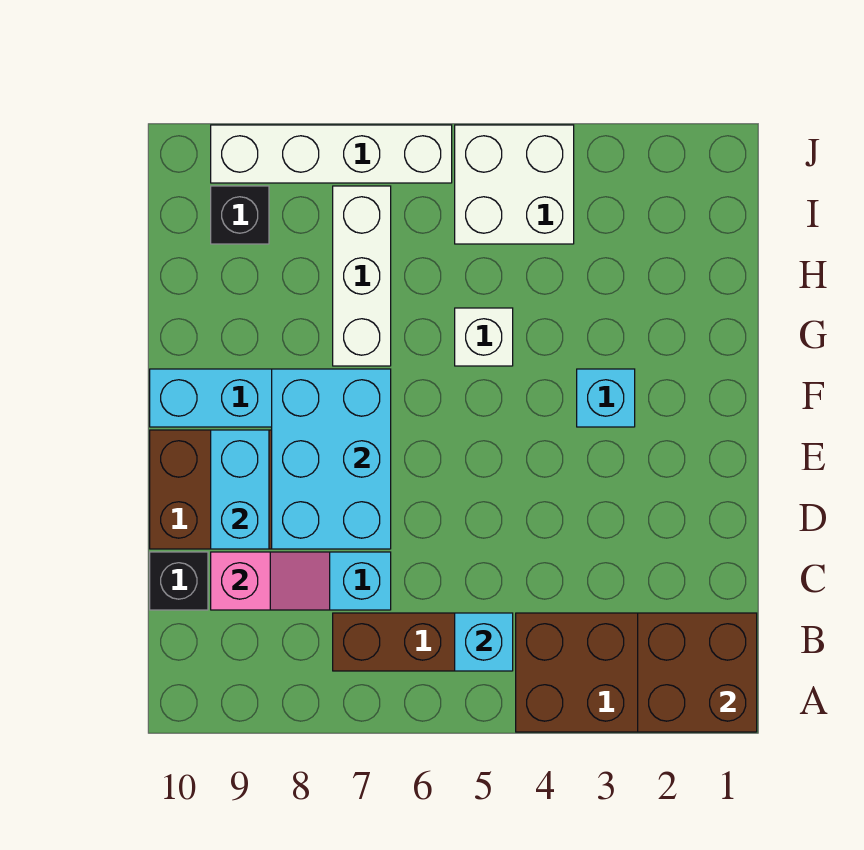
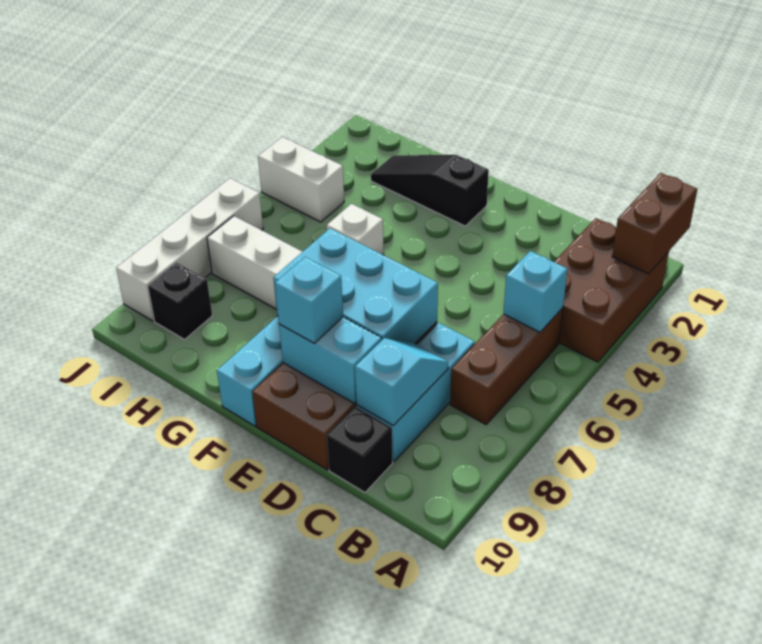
brown brick A1:B2 level 2 -> brown brick A1:A2 level 2
pink slope C8:C9 level 2 top 9 -> cyan slope C8:C9 level 2 top 9
none -> black slope F2:H2 level 1 top F
cyan brick F3 level 1 -> cyan brick E9 level 3
white brick I4:J5 level 1 -> white brick I4:J4 level 1

